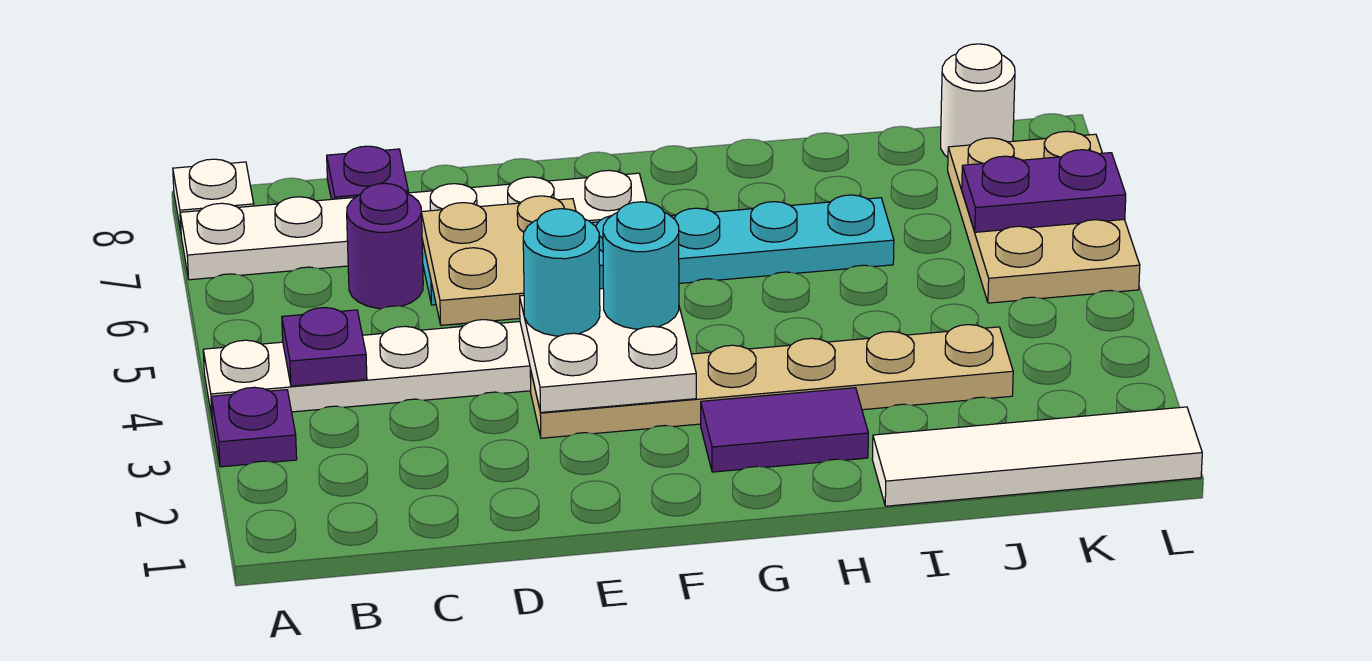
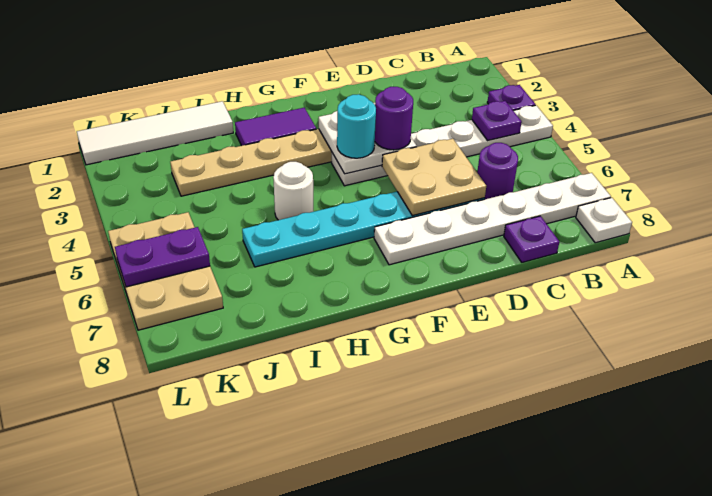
cyan round brick E4 level 3 -> purple round brick E4 level 3
white round brick K8 level 1 -> white round brick H5 level 1

